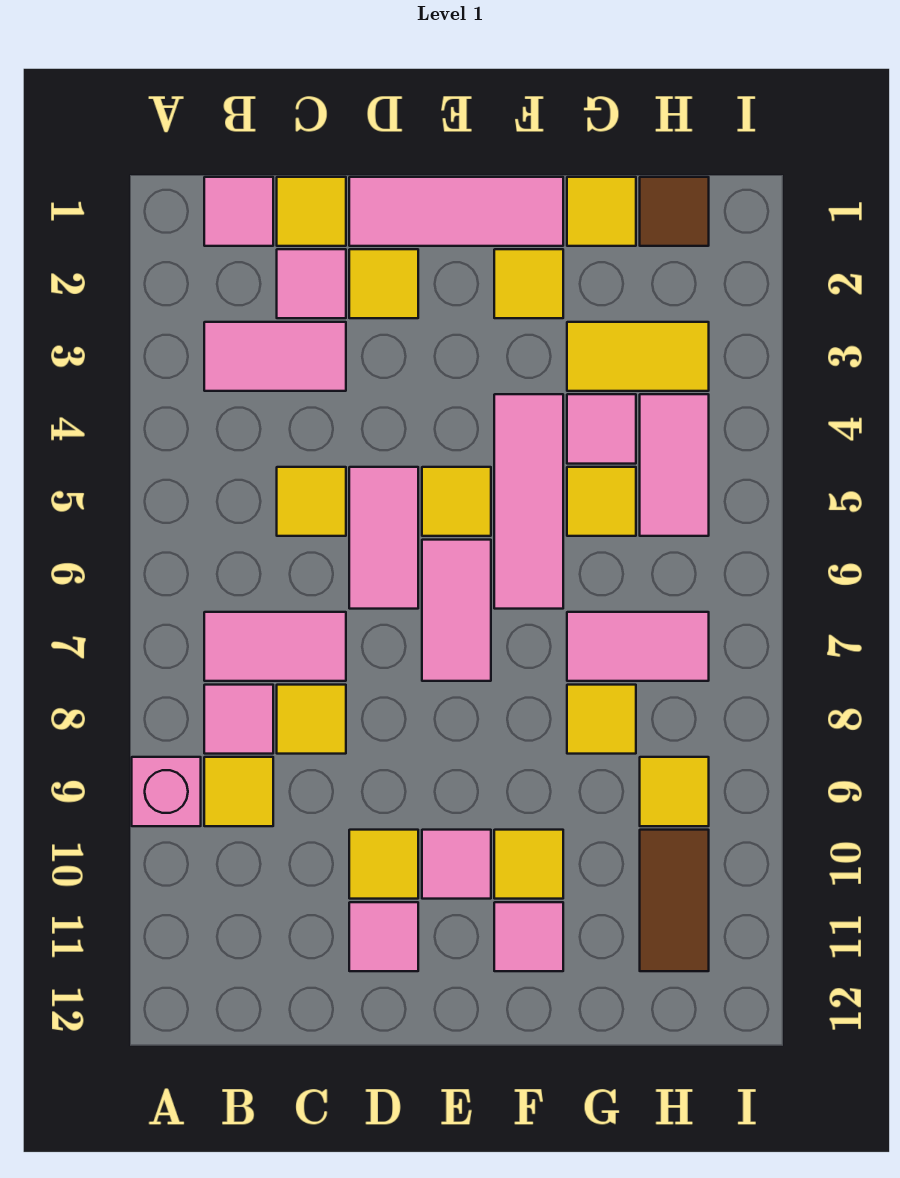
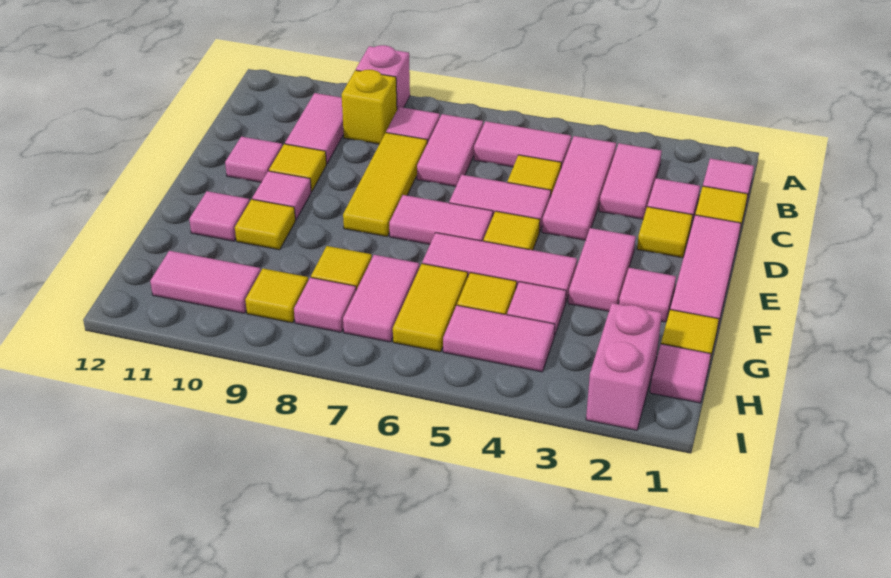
none -> pink tile B4:D4 level 1
none -> pink tile B5:B6 level 1
yellow tile B9 level 1 -> yellow brick B9 level 1
none -> pink tile B10:C10 level 1
yellow tile C8 level 1 -> yellow tile C8:E8 level 1
none -> pink tile E3:F3 level 1
yellow tile F2 level 1 -> pink tile F2 level 1
yellow tile G3:H3 level 1 -> yellow tile G6:H6 level 1
brown tile H1 level 1 -> pink tile H1 level 1
none -> pink brick H2:I2 level 1
none -> pink tile H8 level 1
brown tile H10:H11 level 1 -> pink tile H10:H11 level 1

